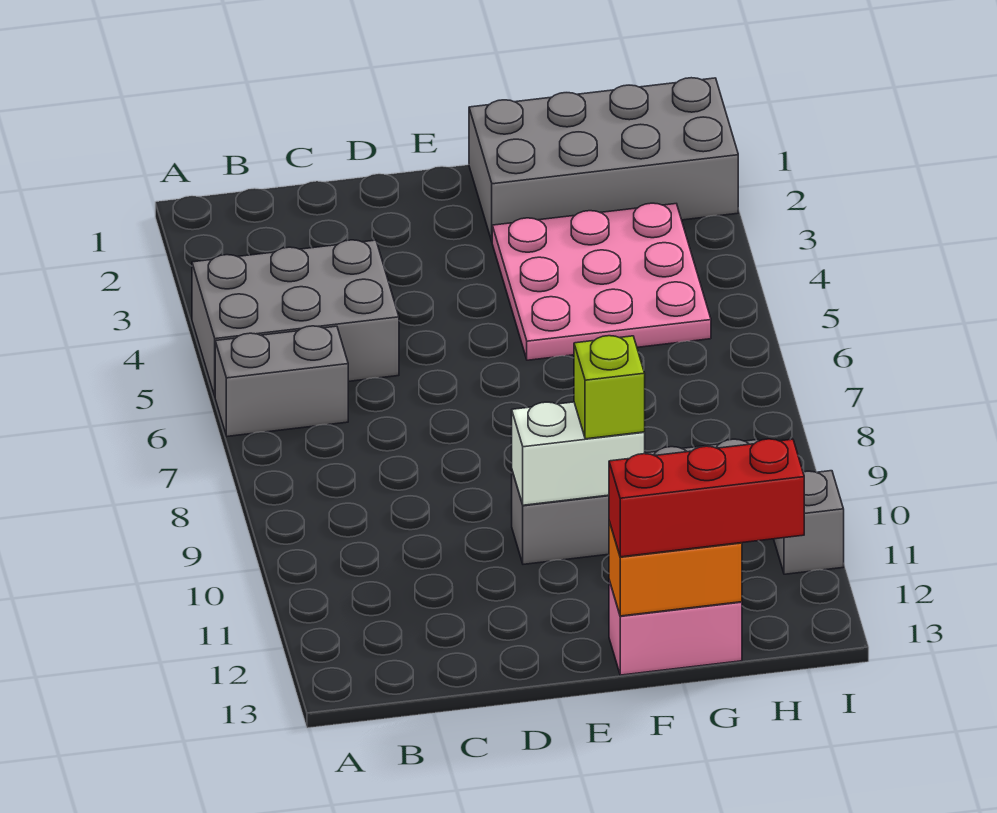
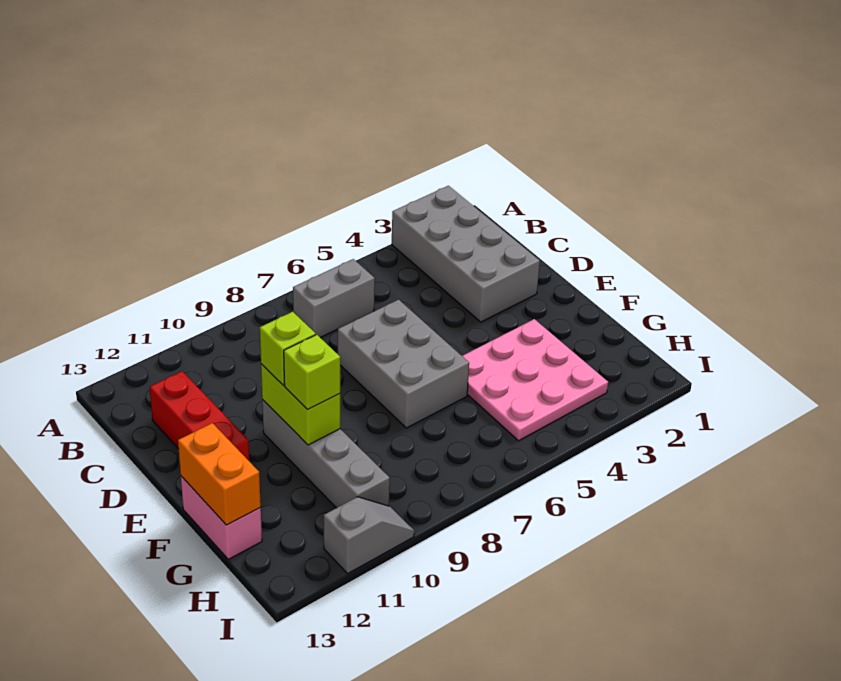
grey brick A4:C5 level 1 -> grey brick D6:F7 level 1
grey brick A6:B6 level 1 -> grey brick B6:B7 level 1
white brick E10:F10 level 2 -> lime brick E10:F10 level 2
none -> lime brick E10 level 3
grey brick F1:I2 level 1 -> grey brick A2:D3 level 1
red brick F13:H13 level 3 -> red brick C12:E12 level 1

